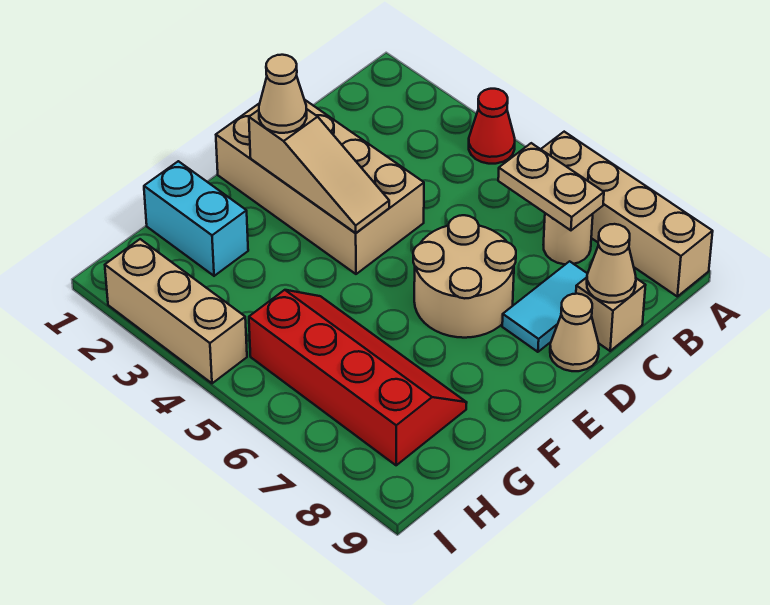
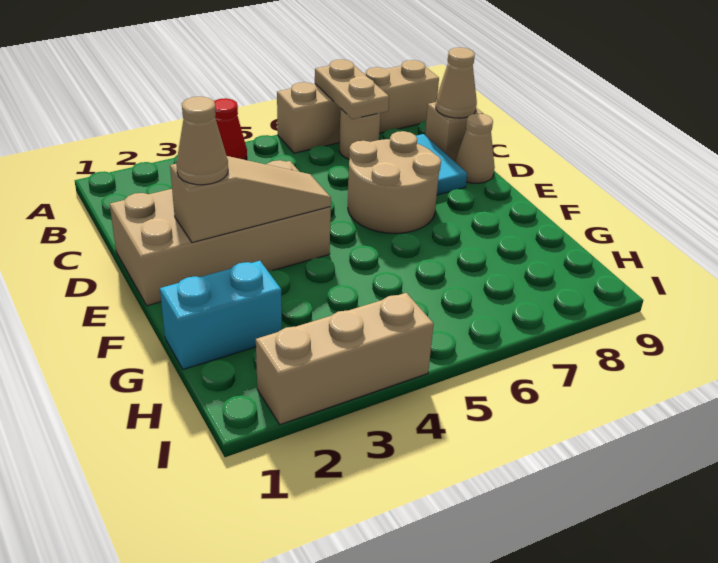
tan plate B6:B7 level 2 -> tan plate A7:B7 level 2
red slope G5:H8 level 1 top H -> none

